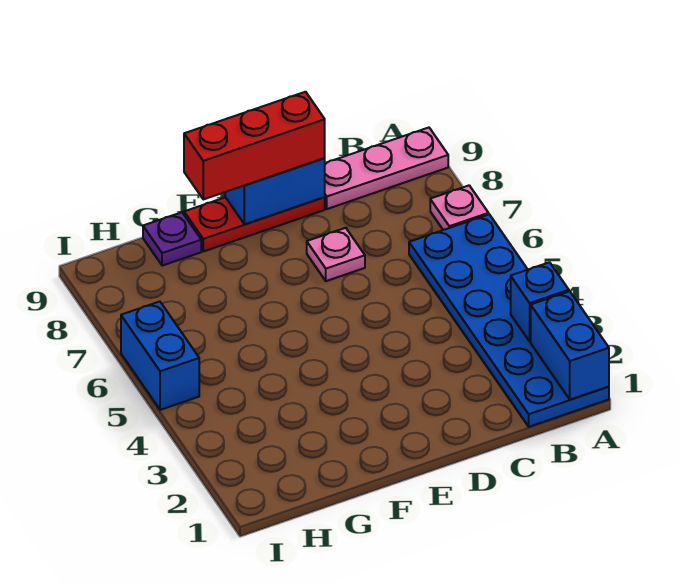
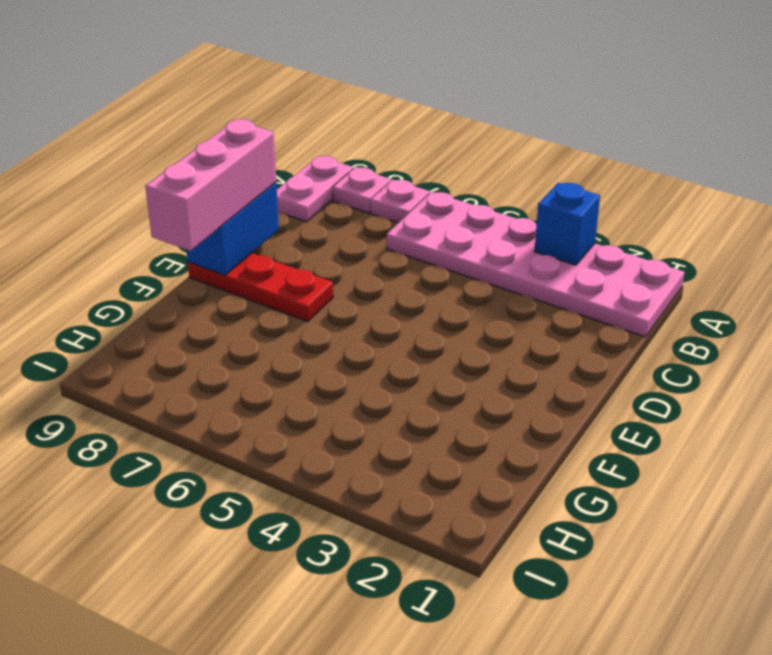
blue plate A1:B6 level 1 -> pink plate A1:B6 level 1
blue brick A1:A2 level 2 -> none
pink plate A9:C9 level 1 -> pink plate A9:B9 level 1
pink plate D7 level 1 -> pink plate A8 level 1
red plate D9:F9 level 1 -> red plate E7:E9 level 1
red brick D9:F9 level 3 -> pink brick D9:F9 level 3
purple plate G9 level 1 -> none
blue brick I5:I6 level 1 -> none

